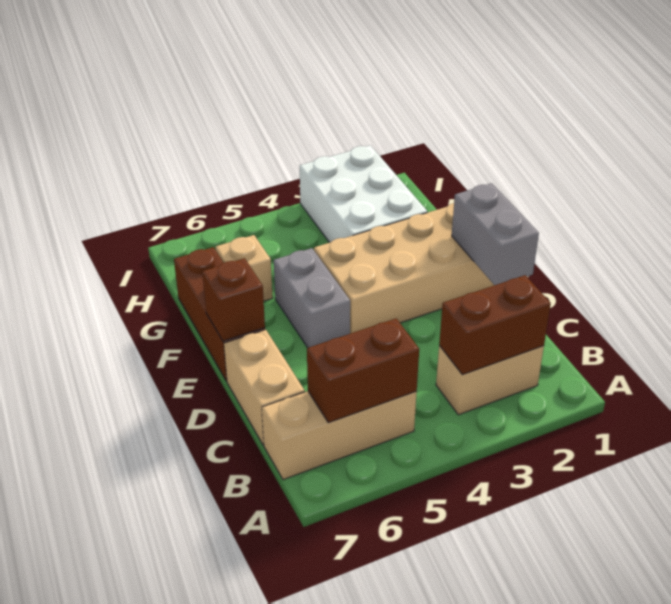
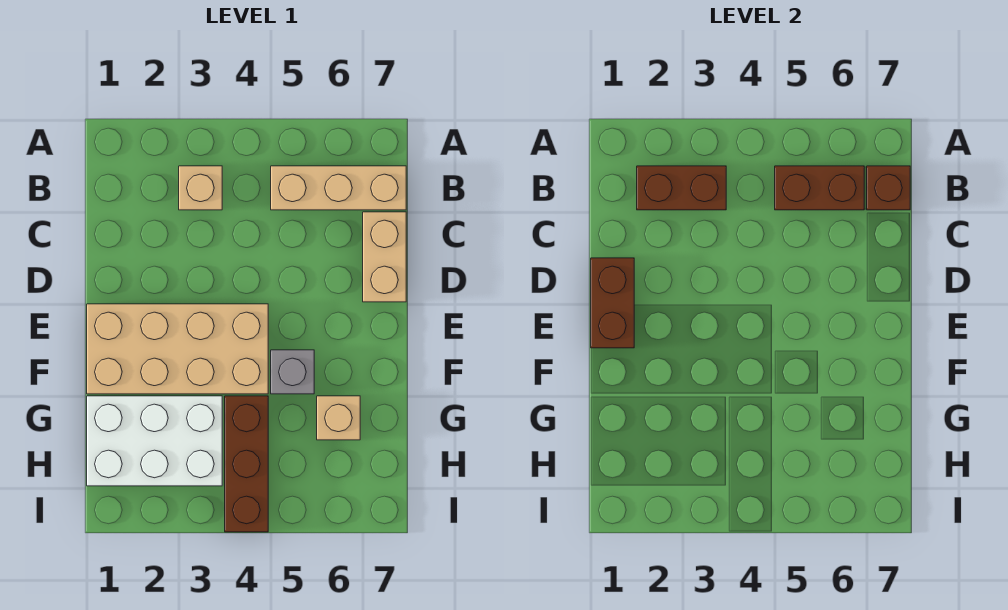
tan brick B2:B3 level 1 -> tan brick B3 level 1
grey brick D1:E1 level 2 -> brown brick D1:E1 level 2
grey brick E5:F5 level 1 -> grey brick F5 level 1
brown brick E7:G7 level 1 -> brown brick G4:I4 level 1
brown brick E7 level 2 -> brown brick B7 level 2
white brick G2:I3 level 1 -> white brick G1:H3 level 1

